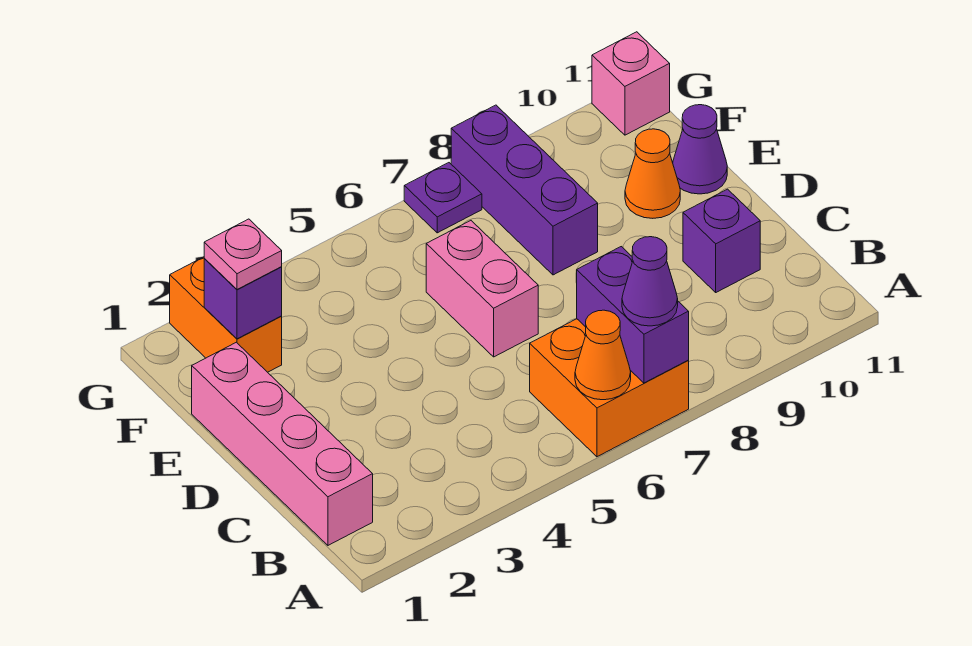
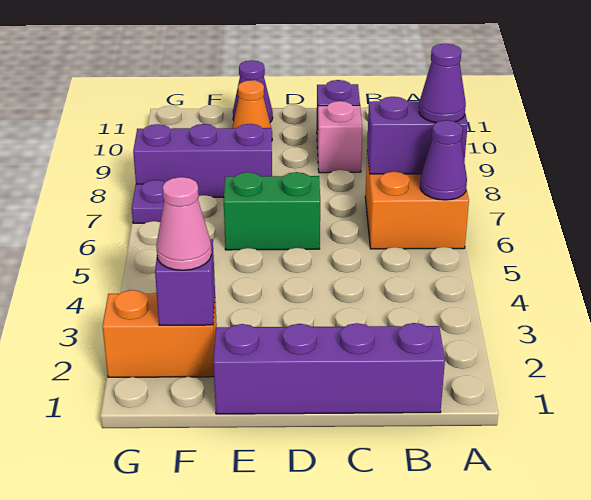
orange cone A6 level 2 -> purple cone A6 level 2
pink brick B1:E1 level 1 -> purple brick B1:E1 level 1
pink brick D6:E6 level 1 -> green brick D6:E6 level 1
pink plate F2 level 3 -> pink cone F2 level 3
pink brick G11 level 1 -> pink brick C9 level 1

